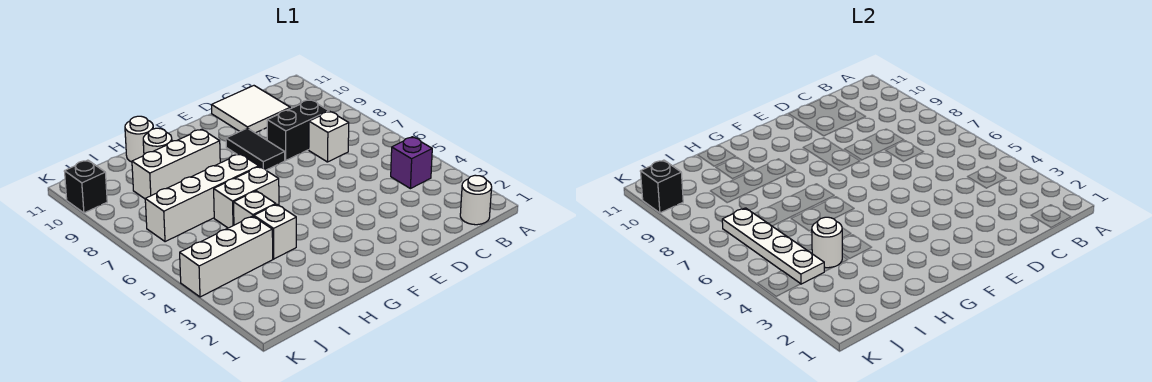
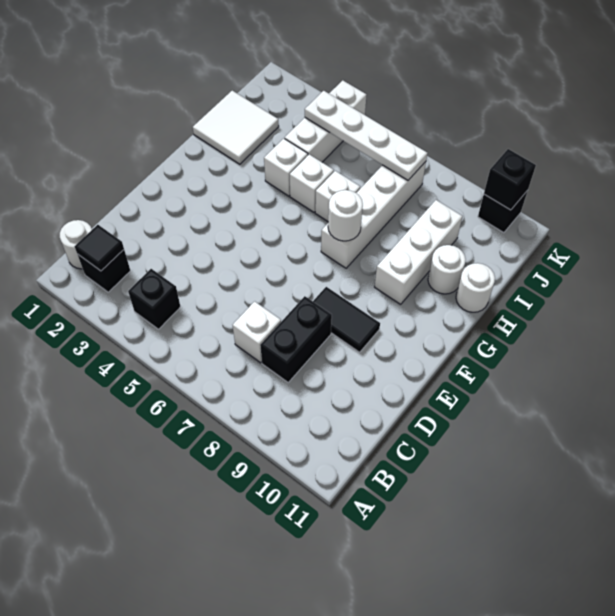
none -> black brick B2 level 1
none -> black tile B2 level 2
purple brick B4 level 1 -> black brick B4 level 1
white tile C10:D11 level 1 -> white tile H1:I2 level 1
white brick G6:H6 level 1 -> white brick H6 level 1
white round brick I4 level 2 -> white round brick G7 level 2

